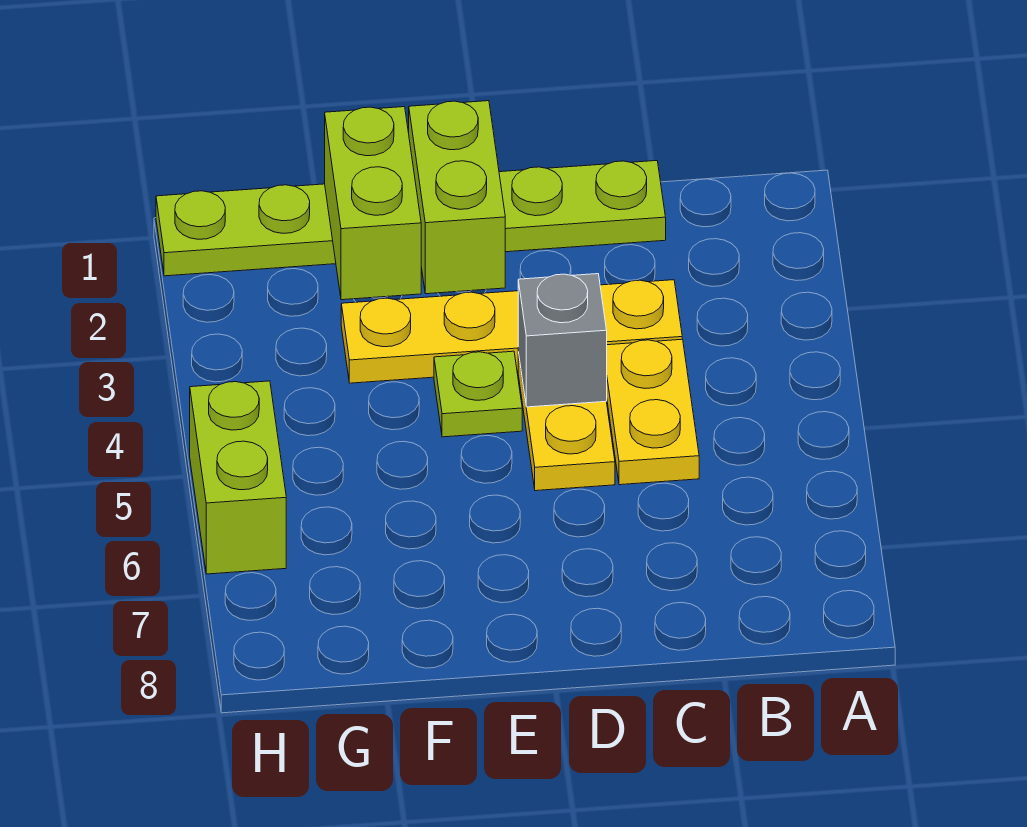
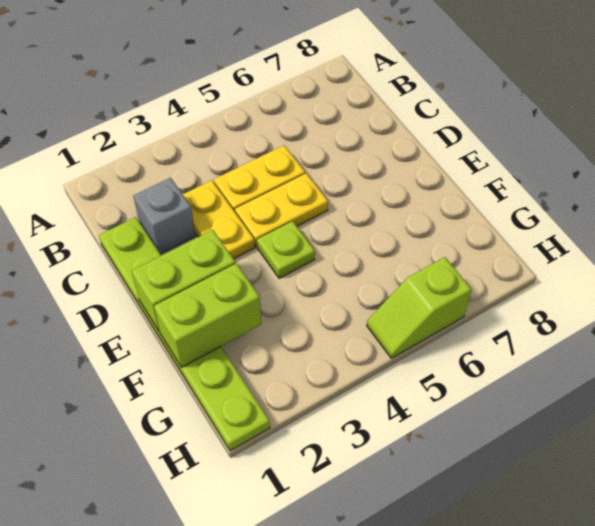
yellow plate C3:F3 level 1 -> yellow plate C3:D3 level 1
grey brick D4 level 2 -> grey brick C2 level 1
lime brick H5:H6 level 1 -> lime slope H5:H6 level 1 top 6

